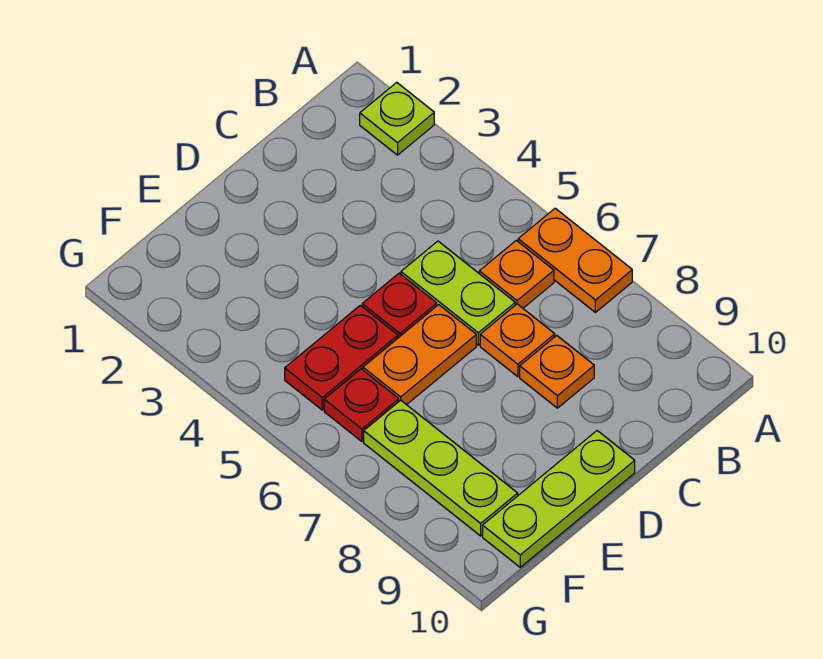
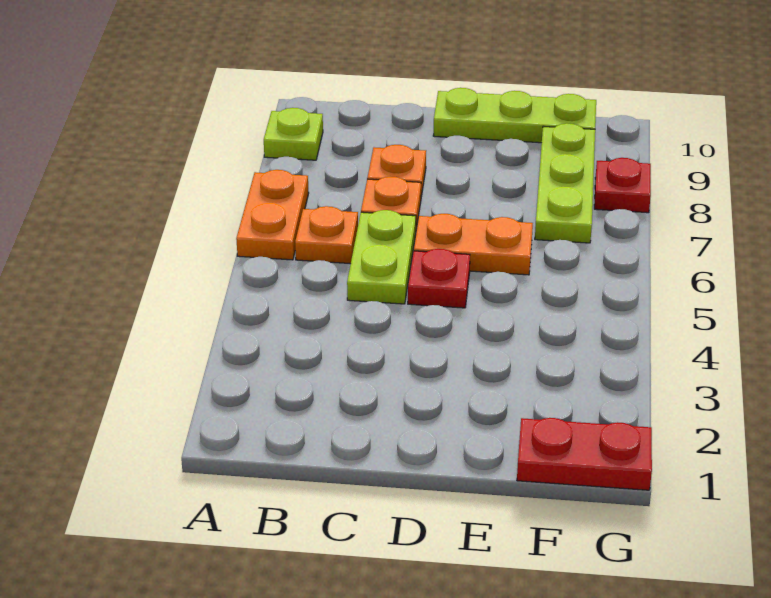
lime plate A2 level 1 -> lime plate A9 level 1
red plate E5:F5 level 1 -> red plate F1:G1 level 1
red plate F6 level 1 -> red plate G8 level 1

